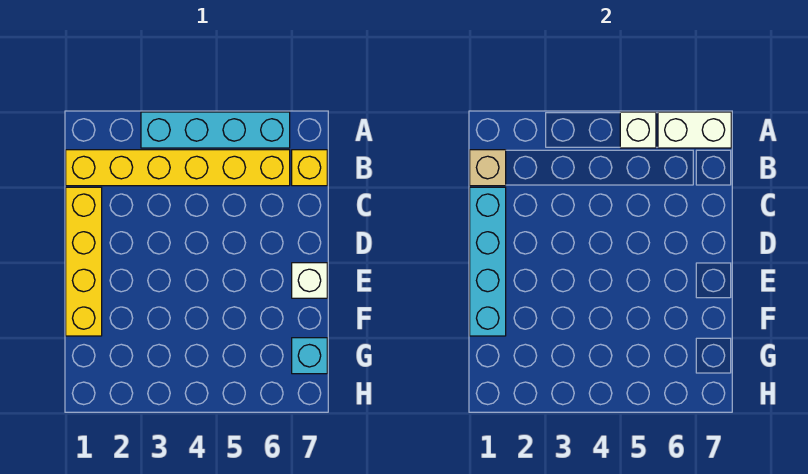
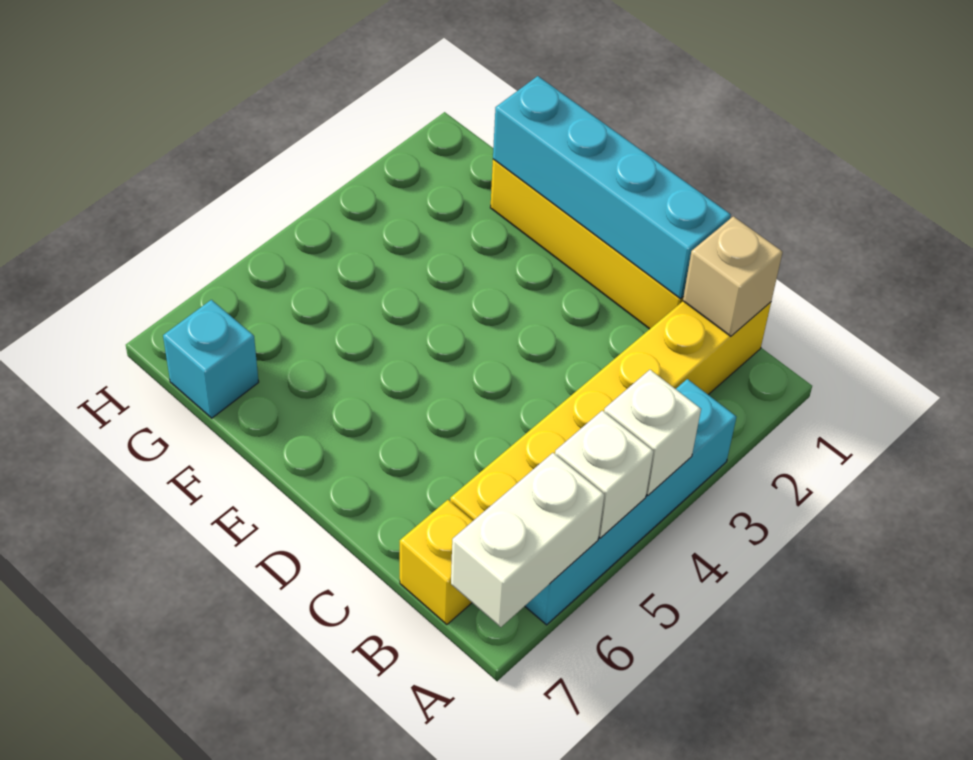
white brick E7 level 1 -> white brick A4 level 2

